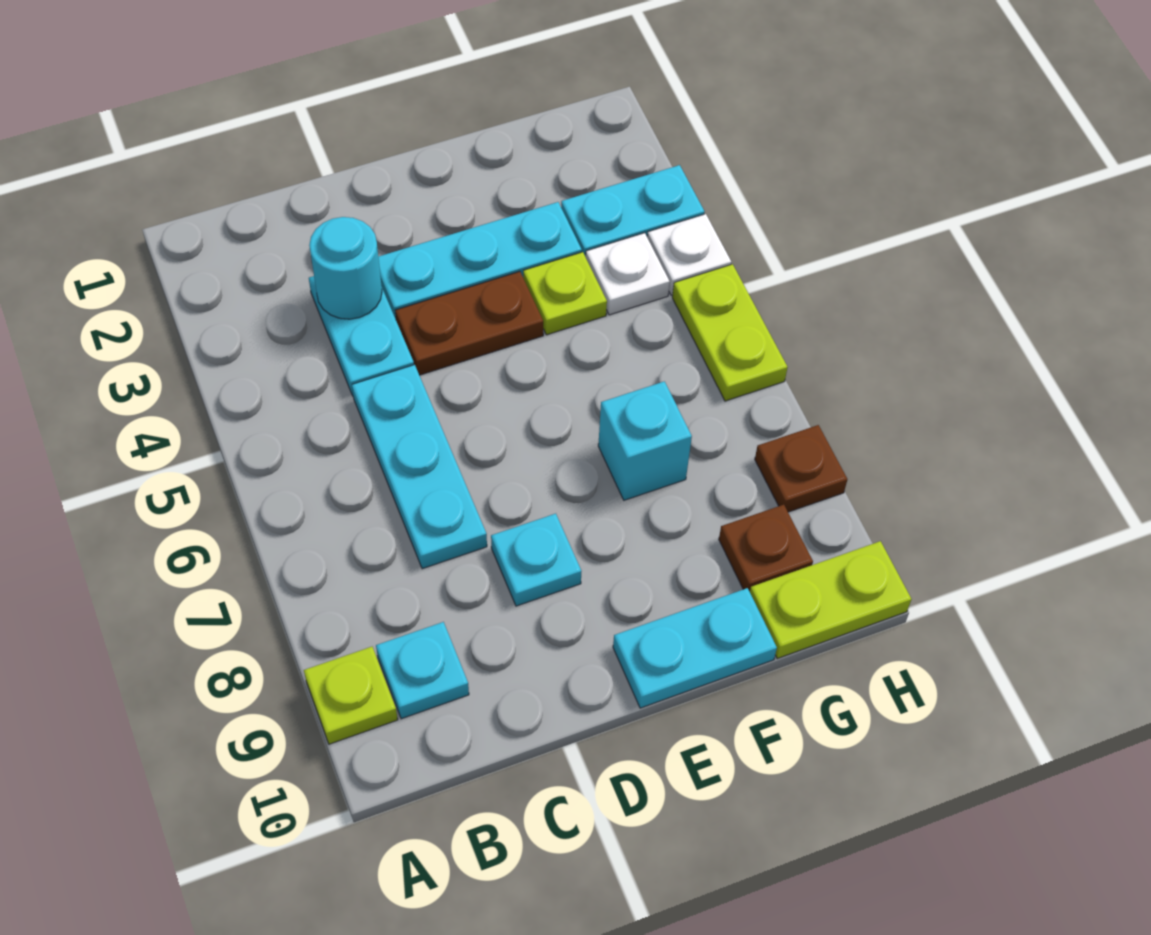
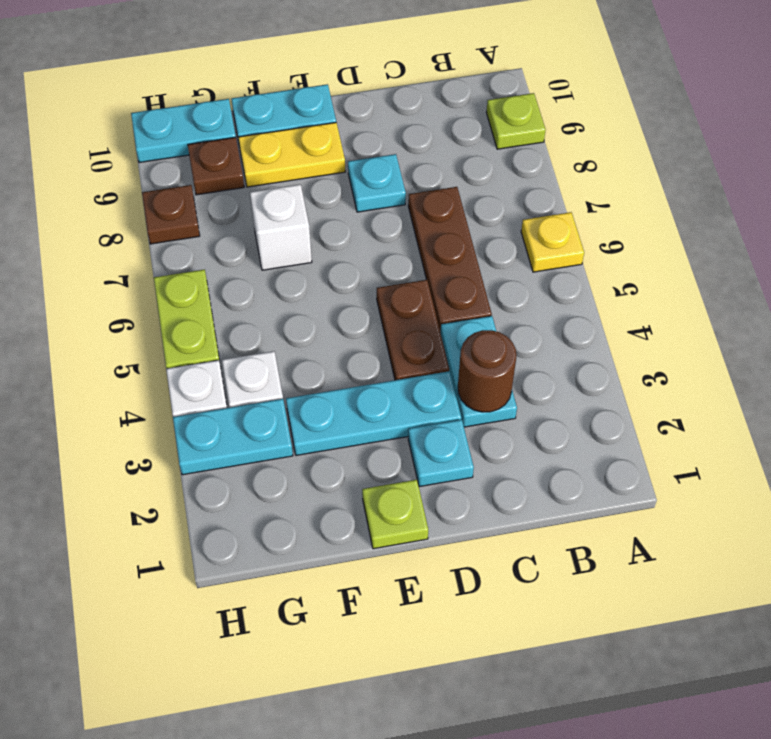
none -> yellow plate A6 level 1
cyan plate B9 level 1 -> cyan plate D2 level 1
cyan round brick C3 level 2 -> brown round brick C3 level 2
cyan plate C5:C7 level 1 -> brown plate C5:C7 level 1
brown plate D4:E4 level 1 -> brown plate D4:D5 level 1
none -> yellow plate E9:F9 level 1
lime plate F4 level 1 -> lime plate E1 level 1
cyan brick F7 level 1 -> white brick F7 level 1
lime plate G10:H10 level 1 -> cyan plate G10:H10 level 1

